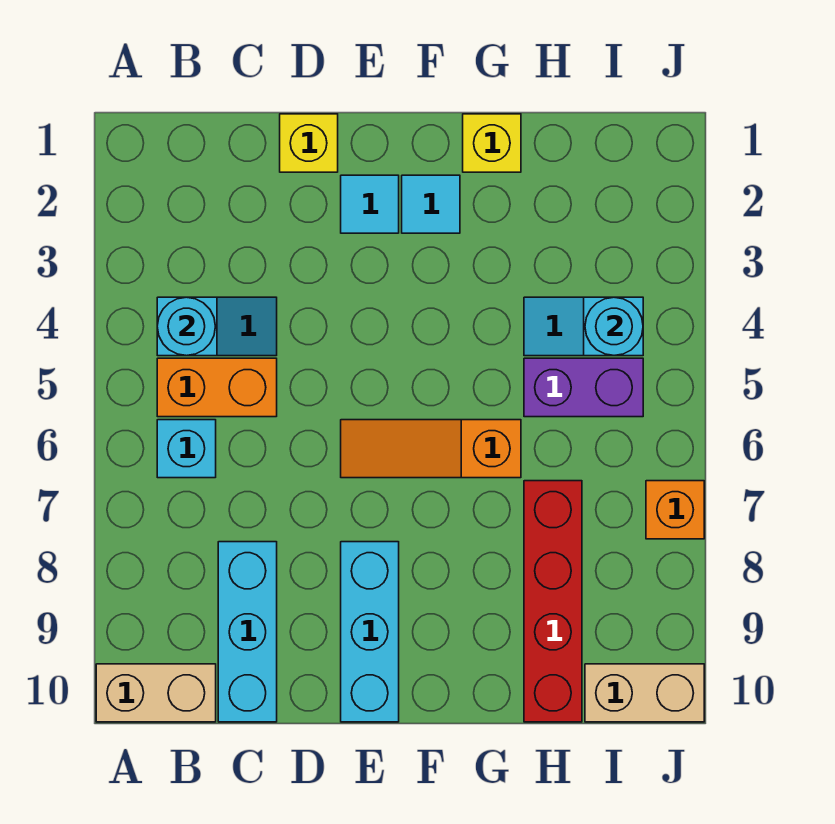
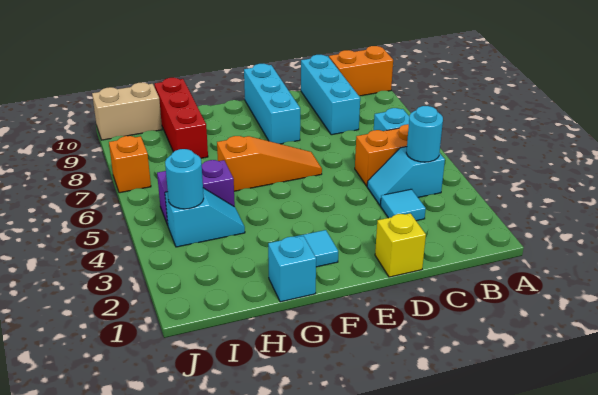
tan brick A10:B10 level 1 -> orange brick A10:B10 level 1
cyan tile E2 level 1 -> cyan tile C3 level 1
yellow brick G1 level 1 -> cyan brick G1 level 1
red brick H7:H10 level 1 -> red brick H8:H10 level 1

